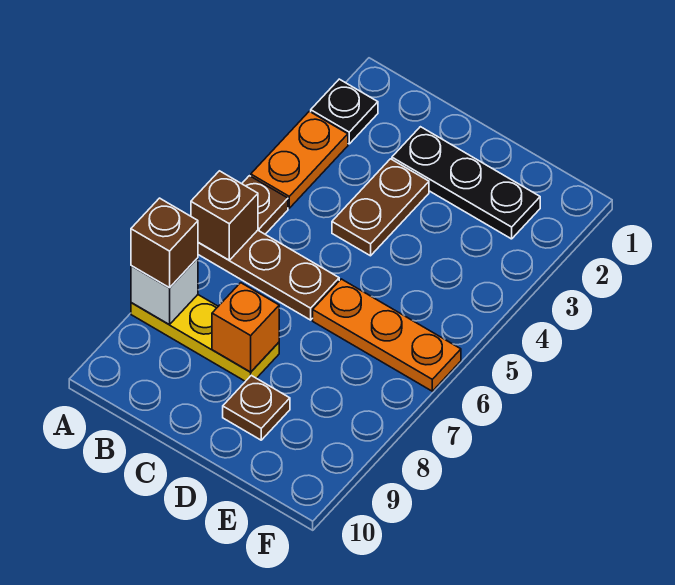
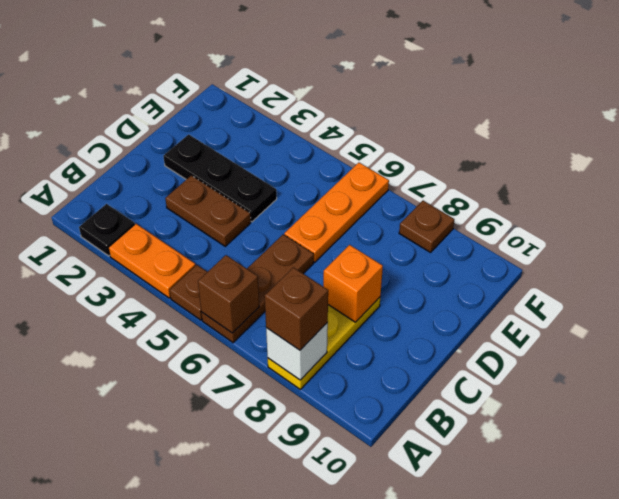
black plate C2:E2 level 1 -> black plate D2:D4 level 1
brown plate D9 level 1 -> brown plate F8 level 1

